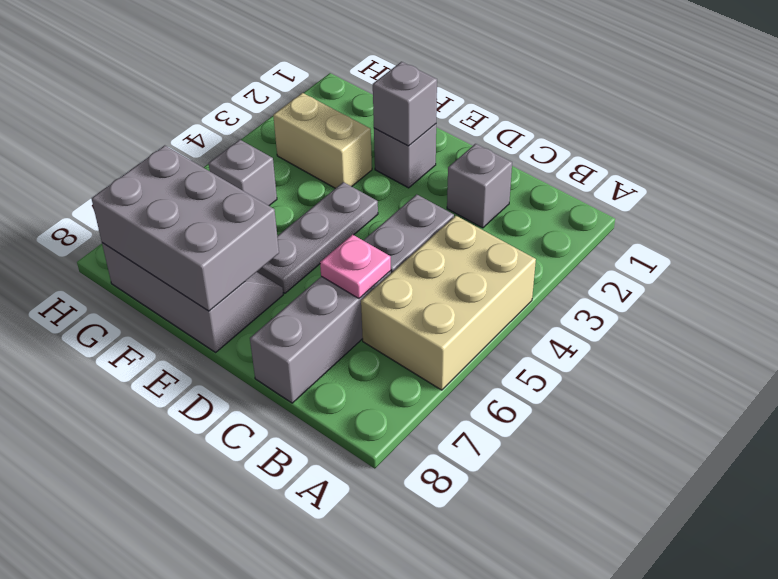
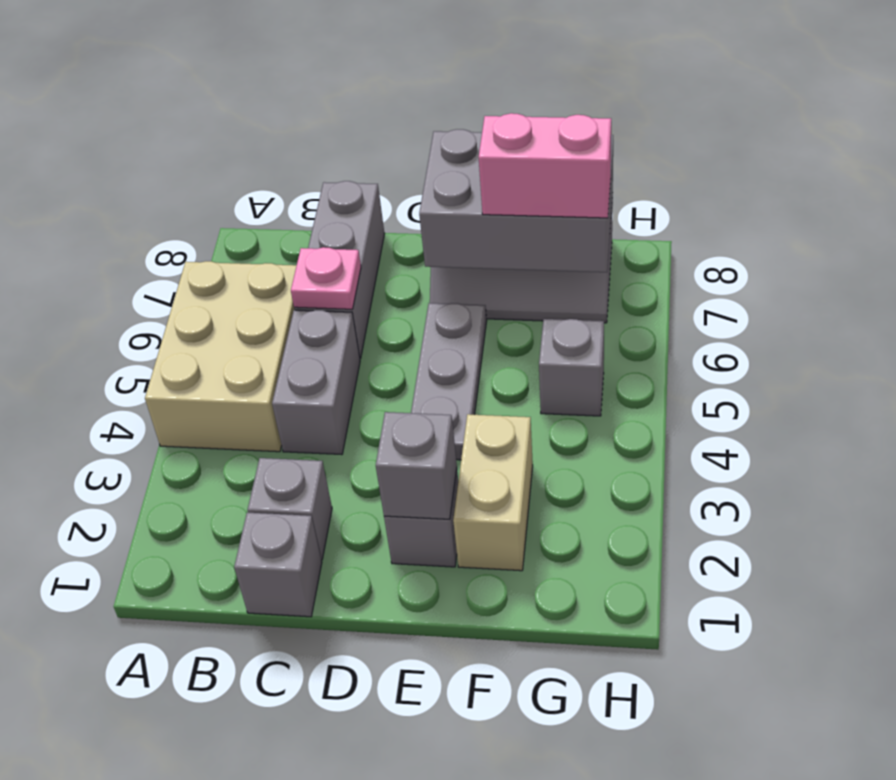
none -> grey brick C1 level 1
tan brick F3:G3 level 1 -> tan brick F2:F3 level 1
none -> pink brick F7:G7 level 3

